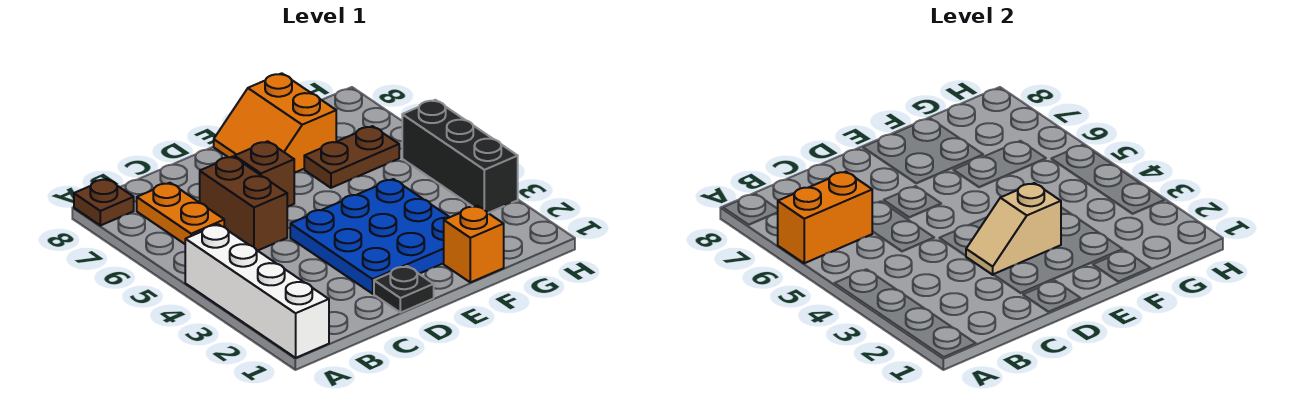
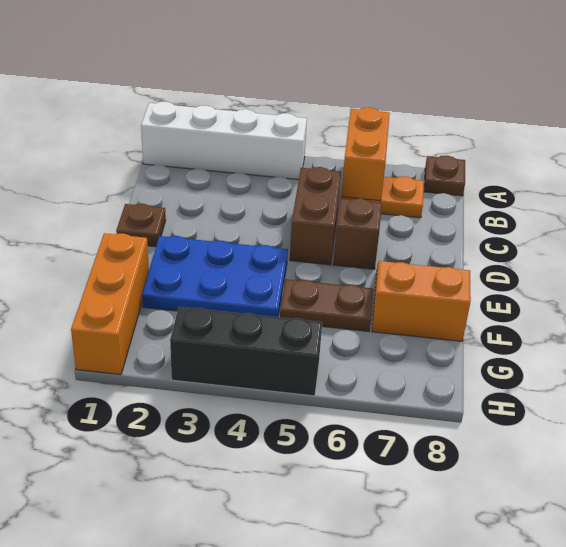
brown brick C5:C6 level 1 -> brown brick C5:D5 level 1
black plate D1 level 1 -> brown plate D1 level 1
blue plate D2:F4 level 1 -> blue plate E2:F4 level 1
tan slope D3:E3 level 2 top E -> none
orange brick F1 level 1 -> orange brick F1:H1 level 1
brown plate F6:G6 level 1 -> brown plate F5:F6 level 1

